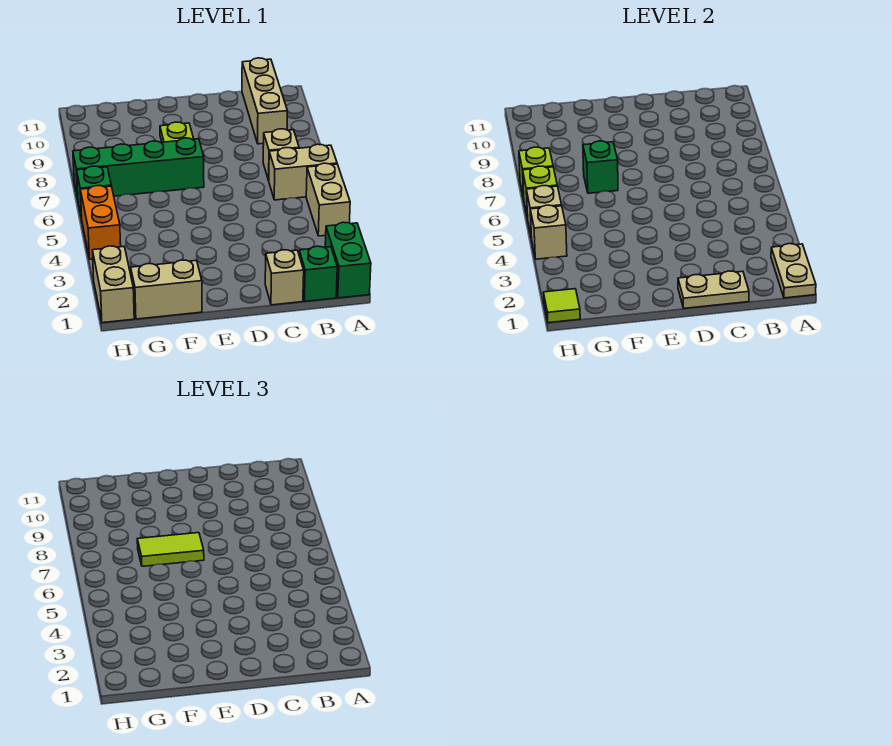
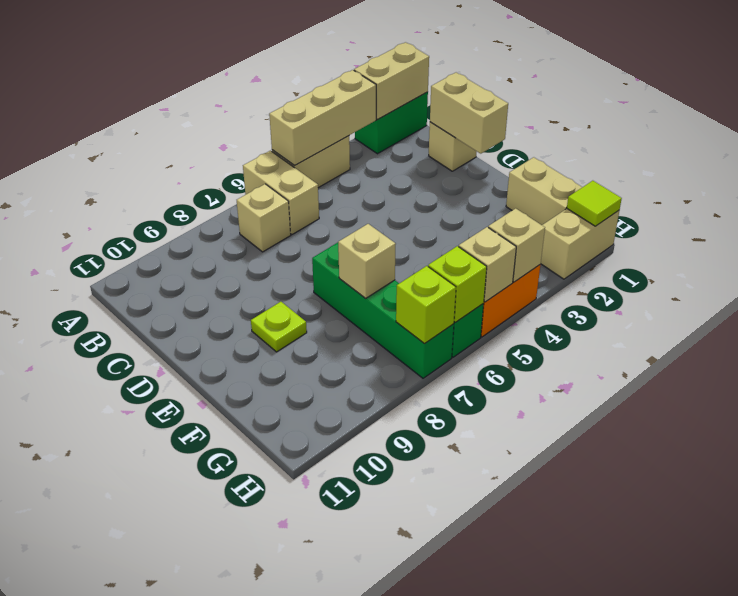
tan plate A1:A2 level 2 -> tan brick A1:A2 level 2
green brick B1 level 1 -> none
tan brick B9:B11 level 1 -> tan brick A3:A5 level 2
tan plate C1:D1 level 2 -> tan brick C1:D1 level 2
lime tile E7:F7 level 3 -> none
green brick F7 level 2 -> tan brick F7 level 2

